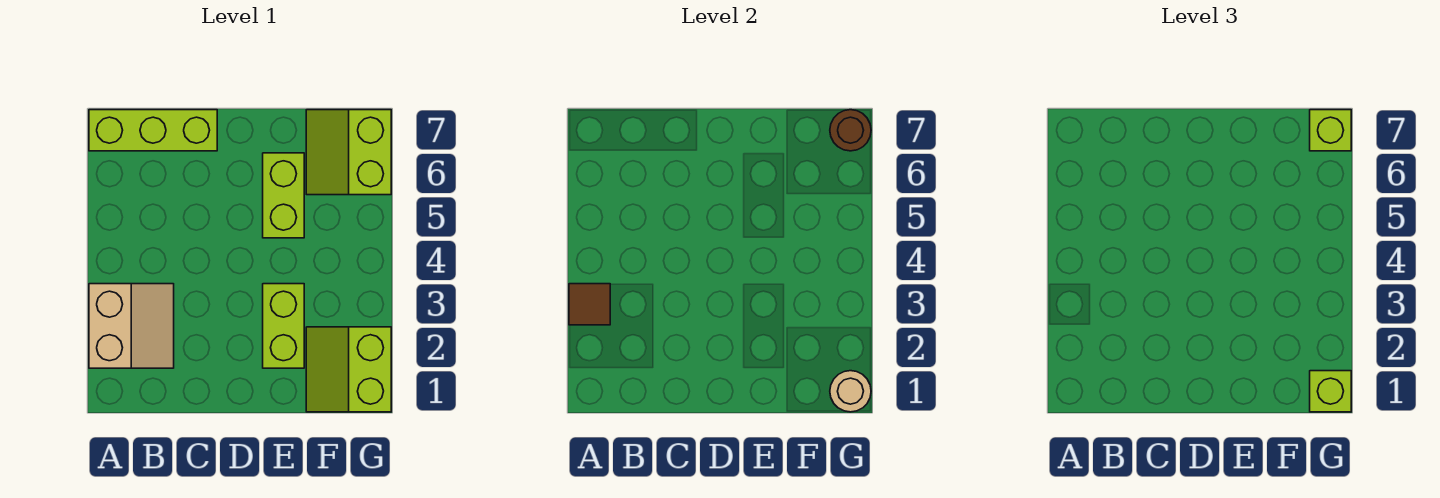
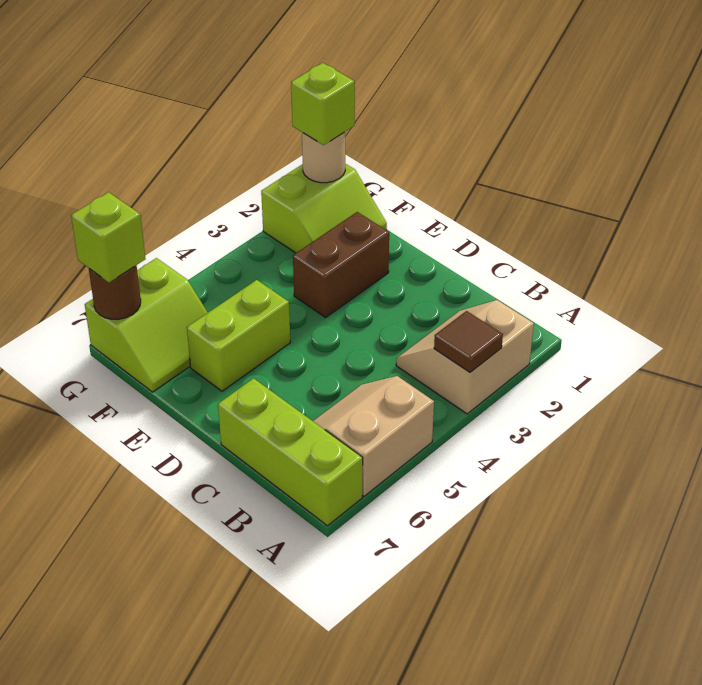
none -> tan slope A5:B6 level 1 top A
lime brick E2:E3 level 1 -> brown brick E2:E3 level 1

